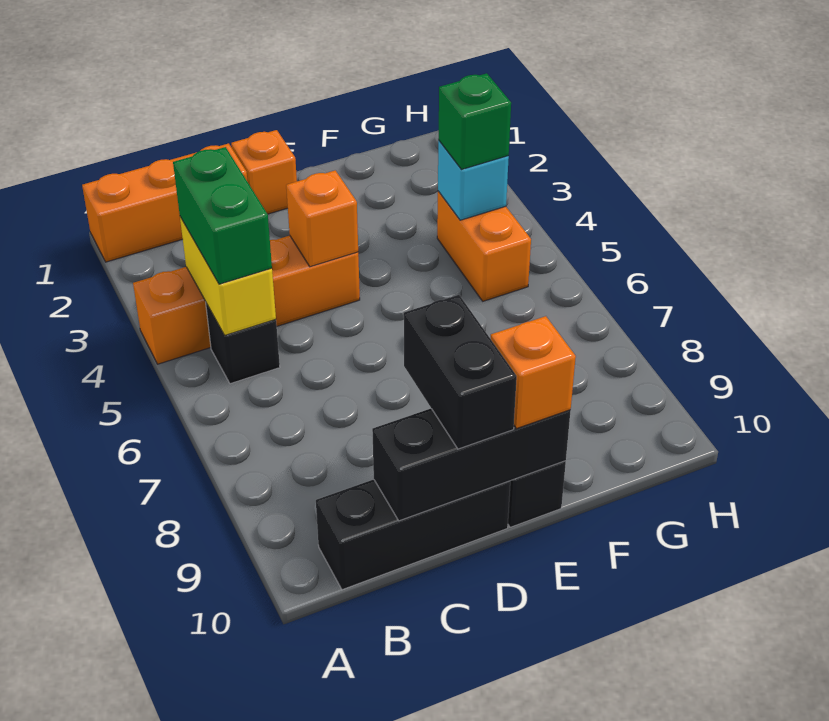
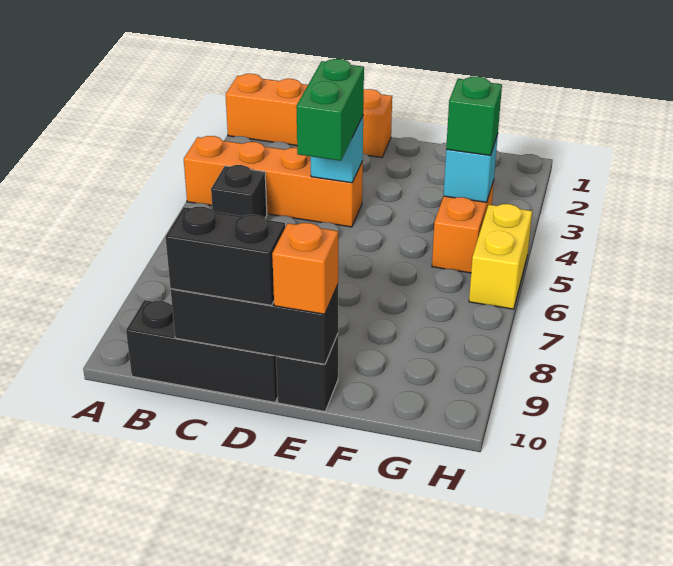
yellow brick B4:B5 level 2 -> yellow brick H5:H6 level 1
green brick B4:B5 level 3 -> green brick D4:D5 level 3
orange brick D4 level 2 -> cyan brick D4 level 2
black brick D9:D10 level 3 -> black brick C10:D10 level 3

